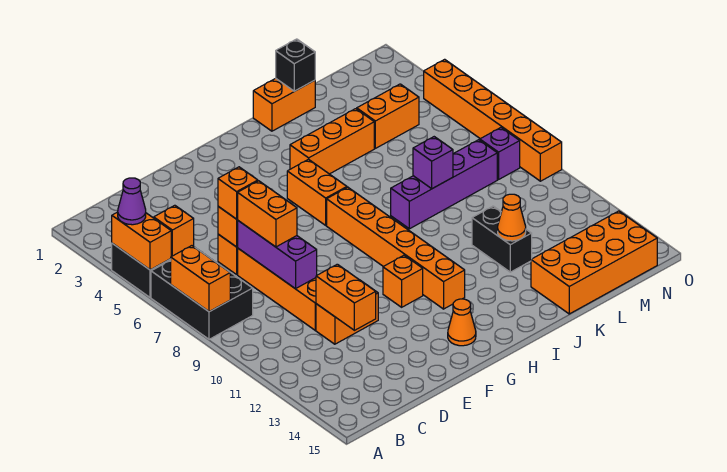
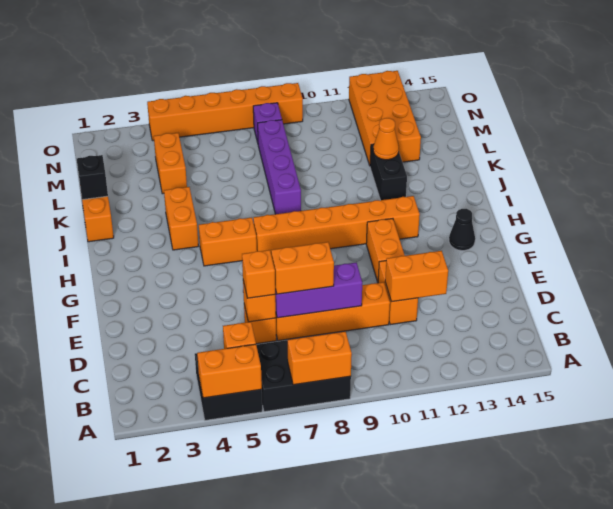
purple cone A4 level 3 -> none
orange brick G11 level 1 -> orange brick F11:G11 level 1
orange cone G14 level 1 -> black cone G14 level 1
orange brick I4:K4 level 1 -> orange brick I4:J4 level 1
purple brick K8 level 2 -> none
black brick K11:K12 level 1 -> black brick J12:K12 level 1
orange brick K14:N15 level 1 -> orange brick L12:O13 level 1

